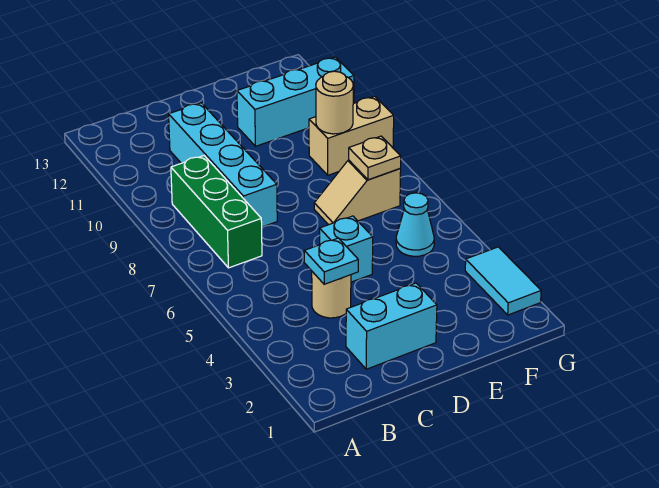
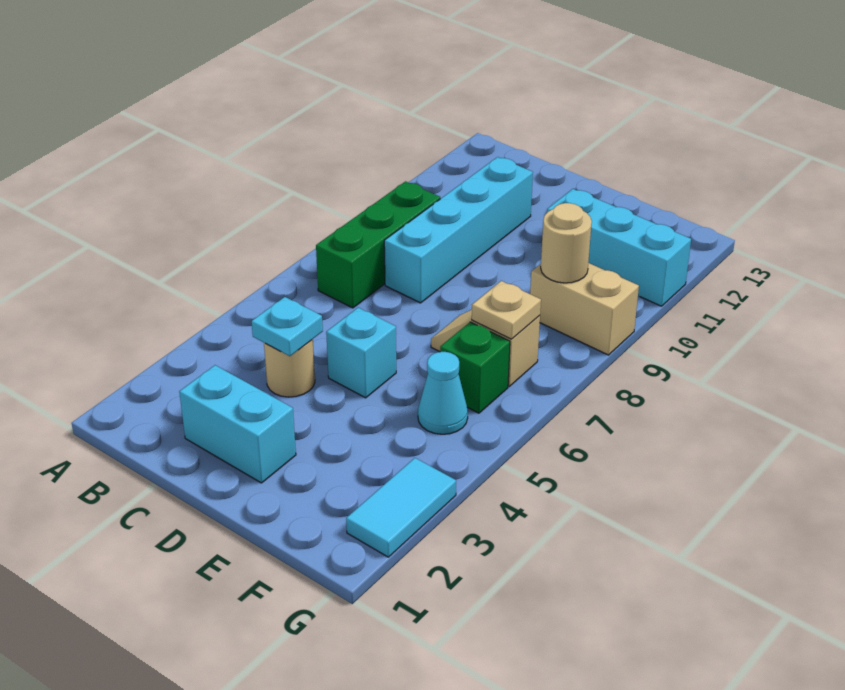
none -> green brick F6 level 1

